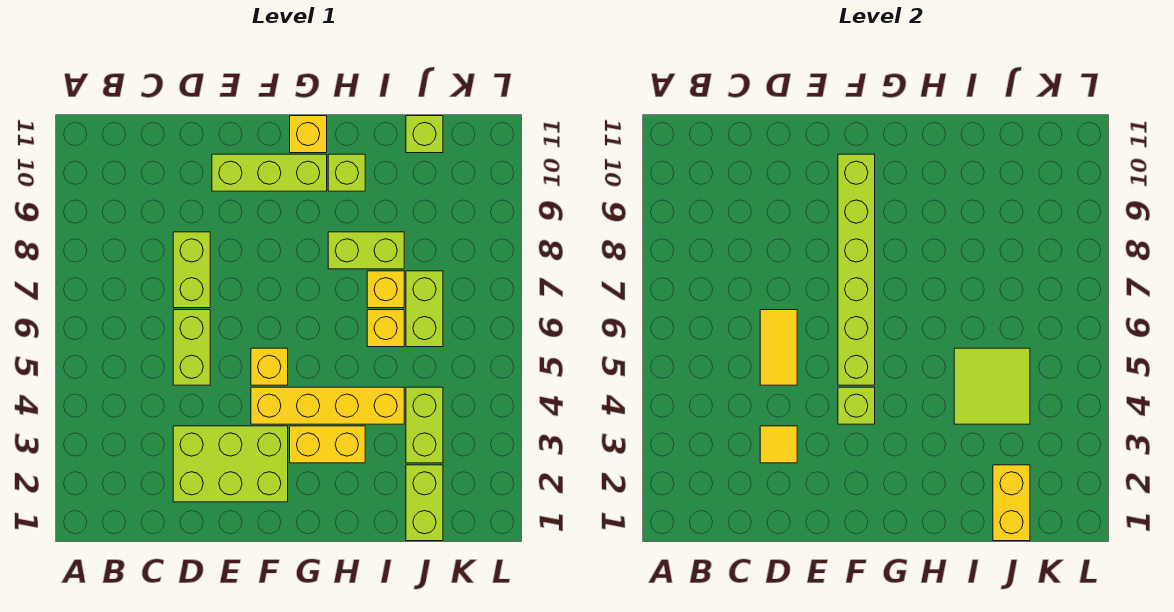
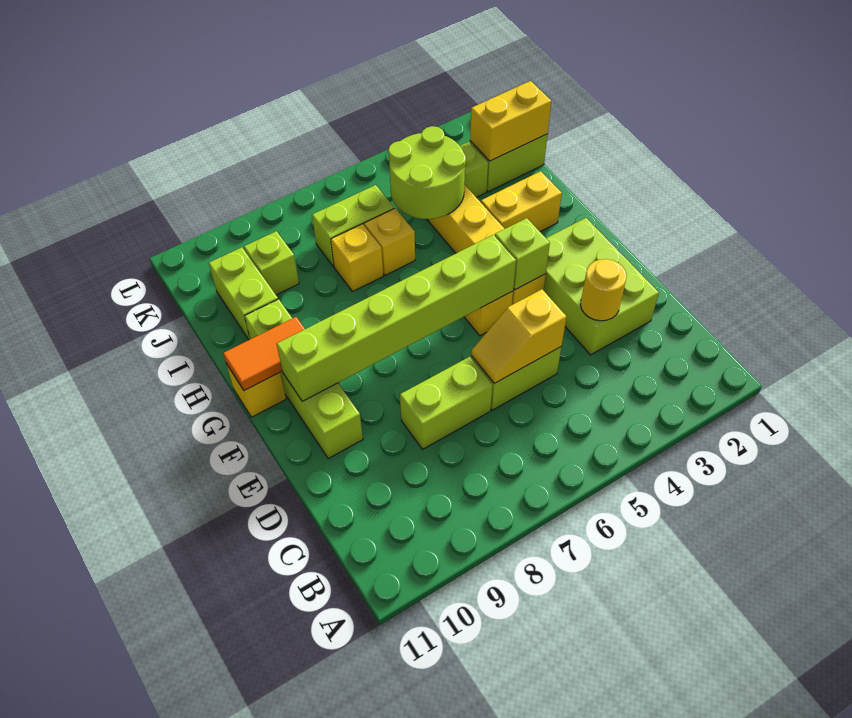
yellow tile D3 level 2 -> yellow round brick D3 level 2
yellow tile D5:D6 level 2 -> yellow slope D5:D6 level 2 top 5
yellow brick G3:H3 level 1 -> yellow brick H2:H3 level 1
none -> orange tile G10:G11 level 2
lime brick H8:I8 level 1 -> lime brick I10:J10 level 1
lime tile I4:J5 level 2 -> lime round brick I4:J5 level 2
lime brick J11 level 1 -> lime brick J9 level 1

